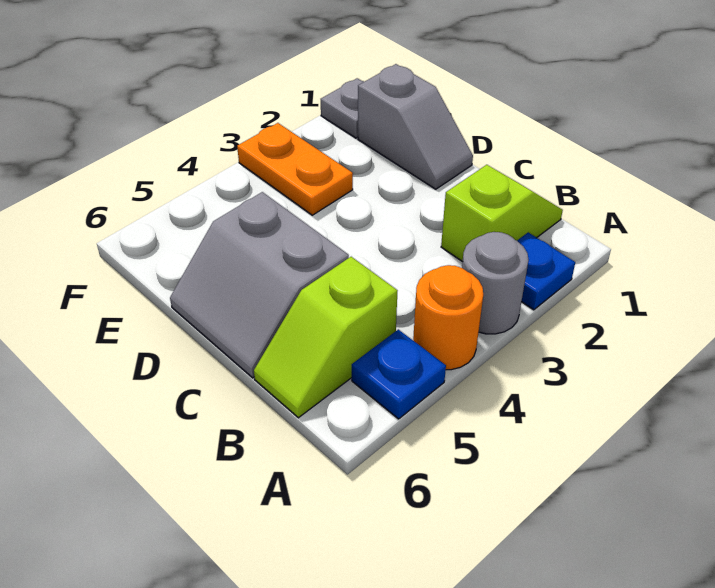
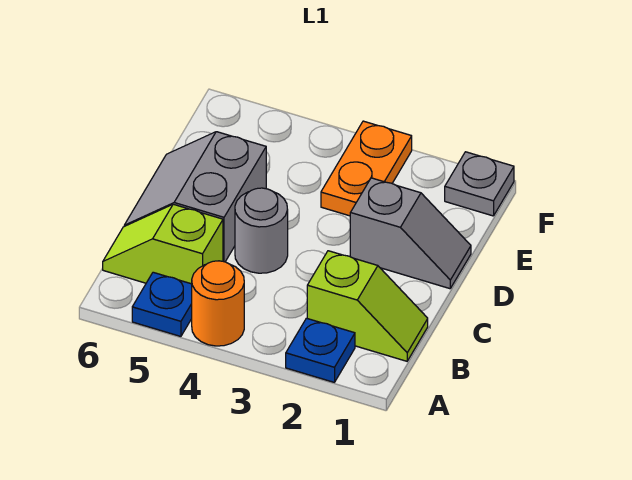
grey round brick A3 level 1 -> grey round brick C4 level 1
grey slope D1:E1 level 1 top E -> grey slope D1:D2 level 1 top 2

